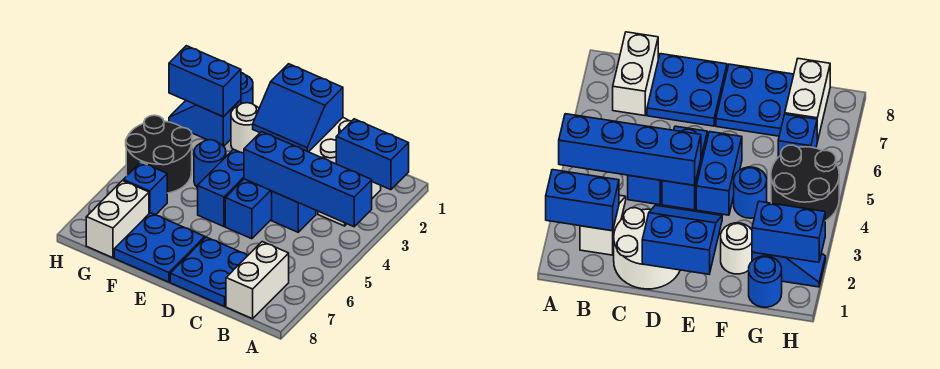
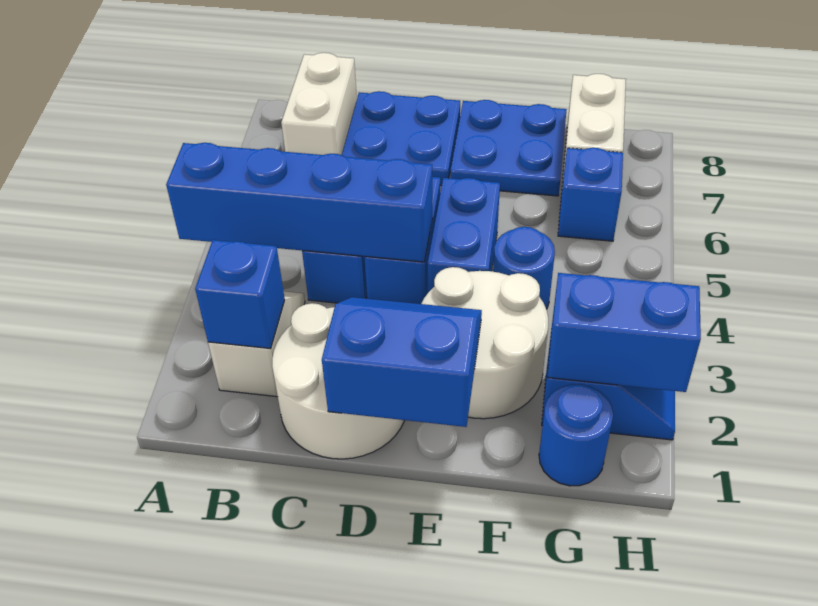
blue brick A2:B2 level 2 -> blue brick B2 level 2
white round brick F2 level 1 -> white round brick E2:F3 level 1
black round brick G4:H5 level 1 -> none

